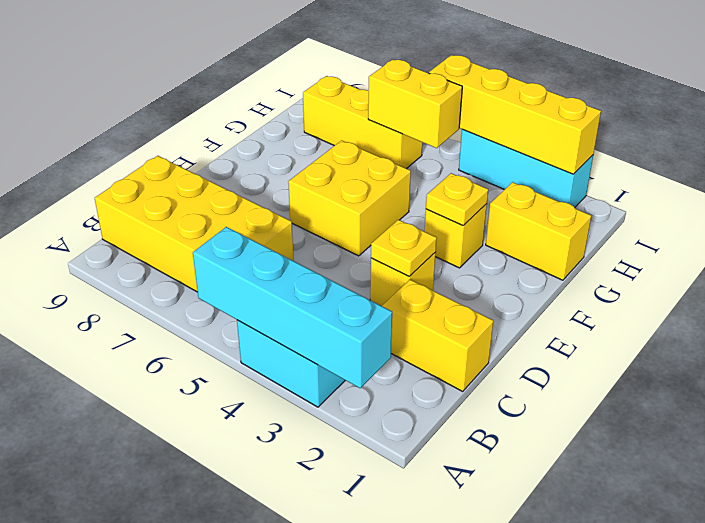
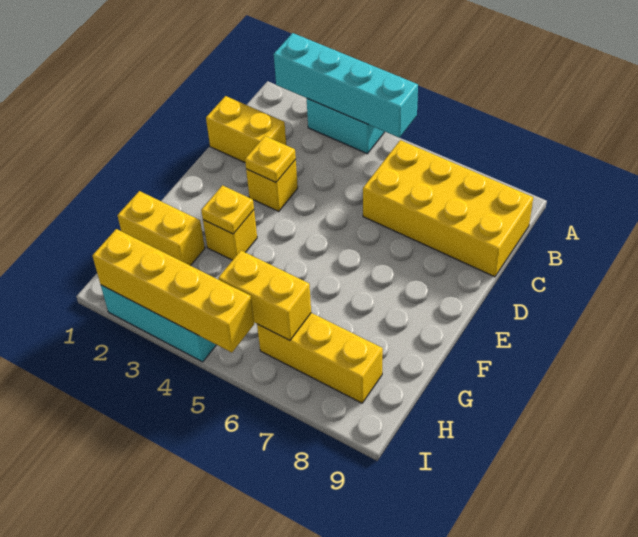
yellow brick E5:F6 level 1 -> none

